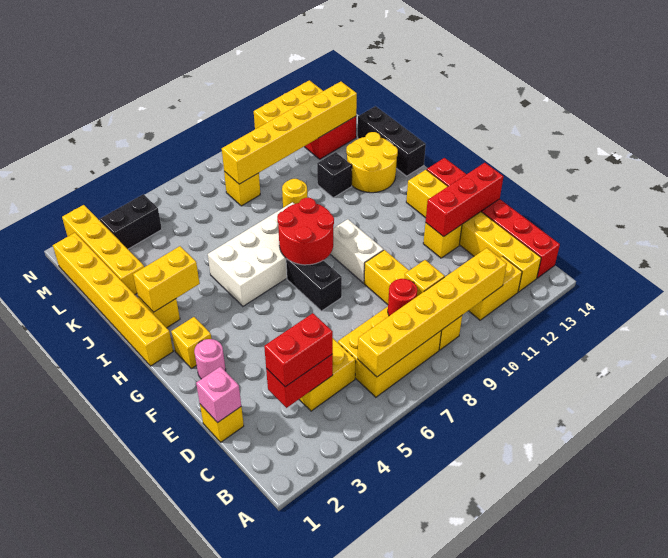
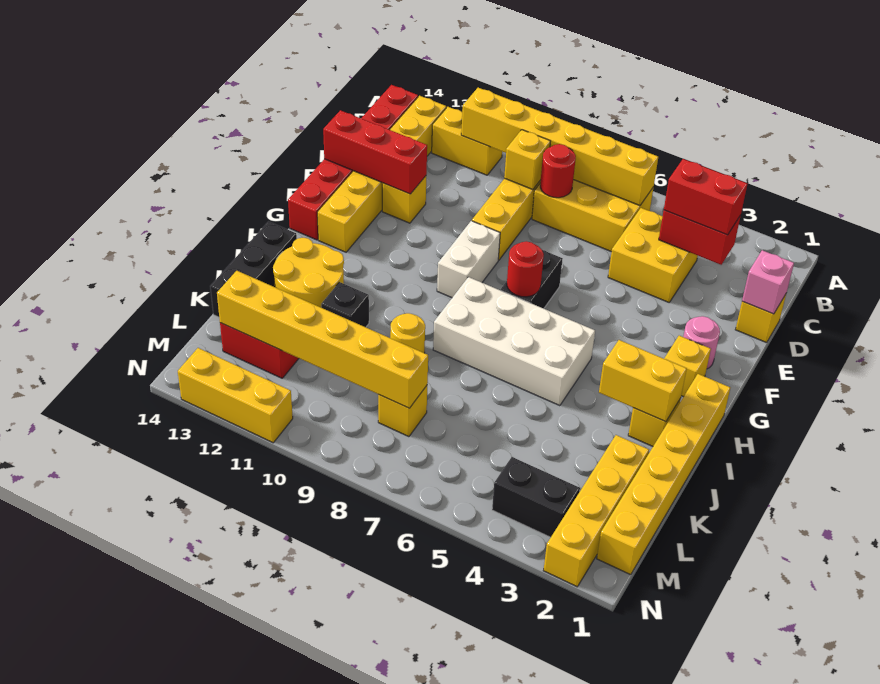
red round brick G7:H8 level 2 -> red round brick G7 level 2

